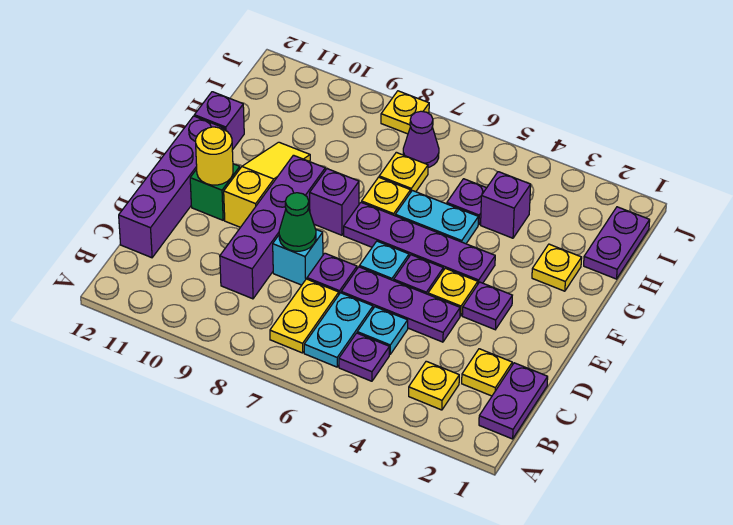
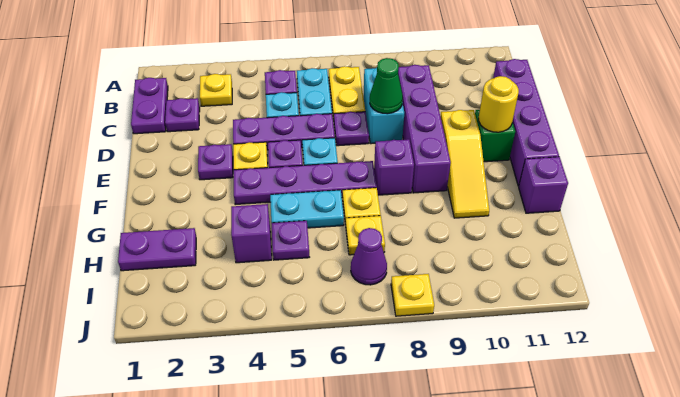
yellow plate C2 level 1 -> purple plate C2 level 1
cyan brick D8 level 1 -> cyan brick C8:D8 level 1
yellow plate G2 level 1 -> none
purple plate H1:I1 level 1 -> purple plate H1:H2 level 1

